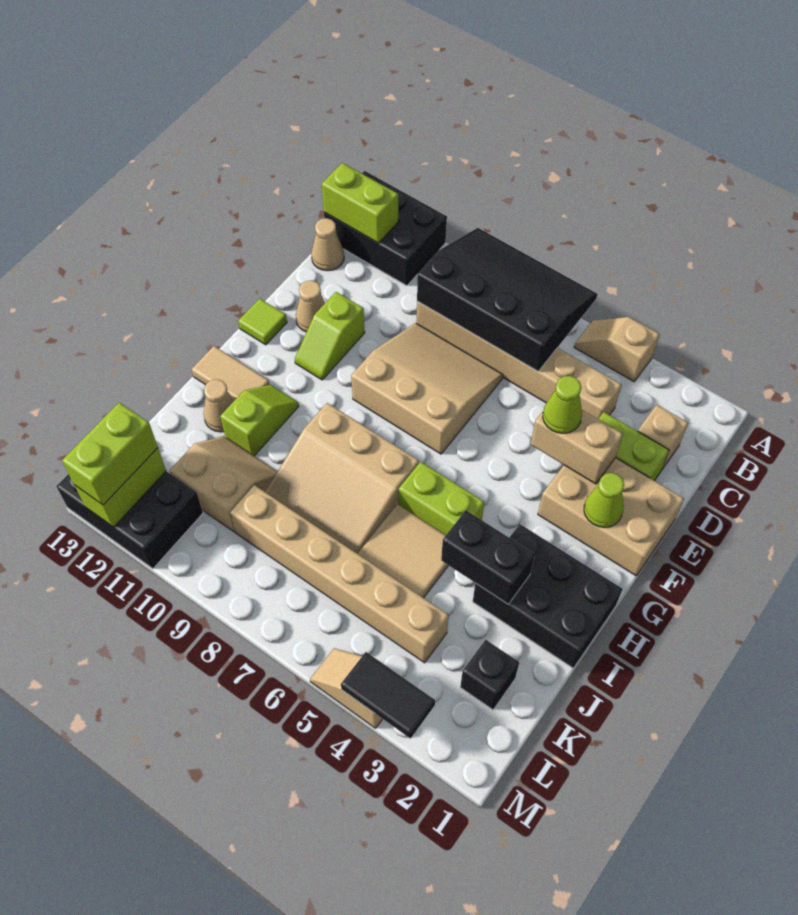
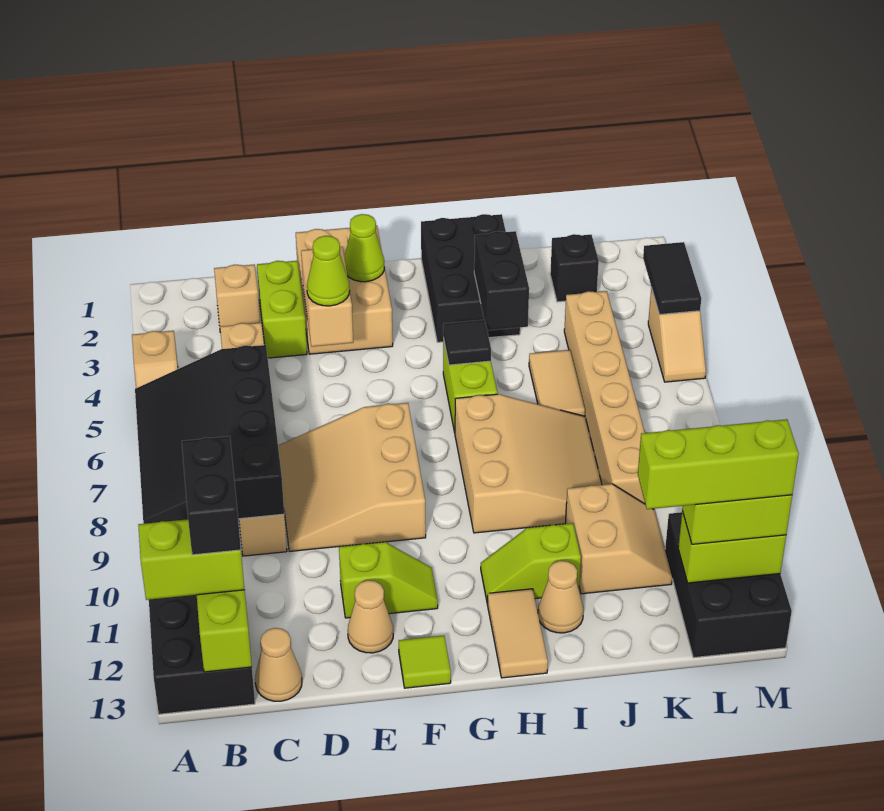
none -> lime brick A12:B12 level 3
none -> black brick B11:B12 level 4
none -> black tile H5 level 2
tan tile I5:J6 level 1 -> tan tile J5:J6 level 1
tan slope J10:K11 level 1 top K -> tan slope J10:K11 level 1 top J
none -> lime brick K12:M12 level 4

